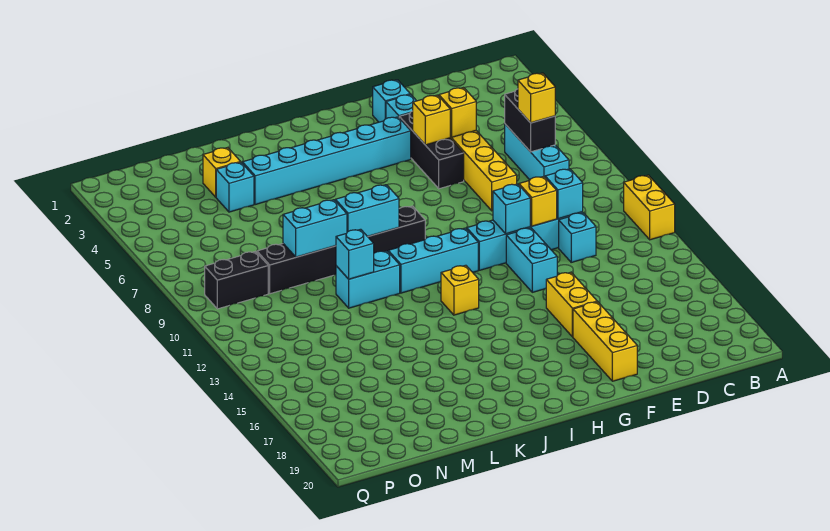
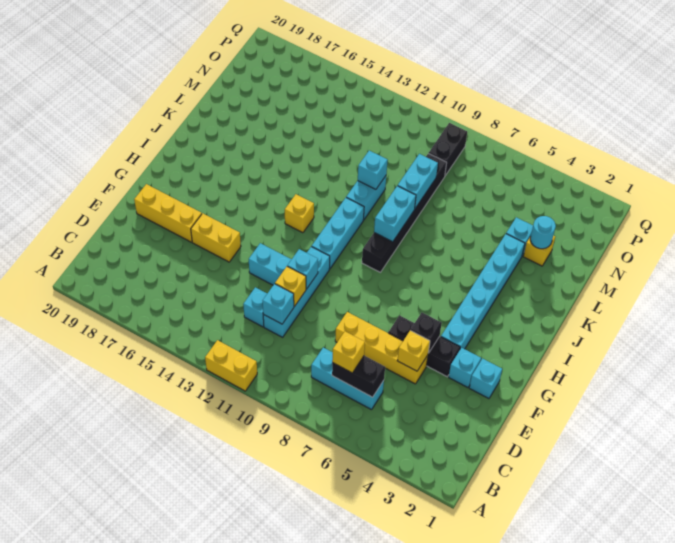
yellow brick F5 level 2 -> black brick F5 level 2
none -> cyan round brick M3 level 2

